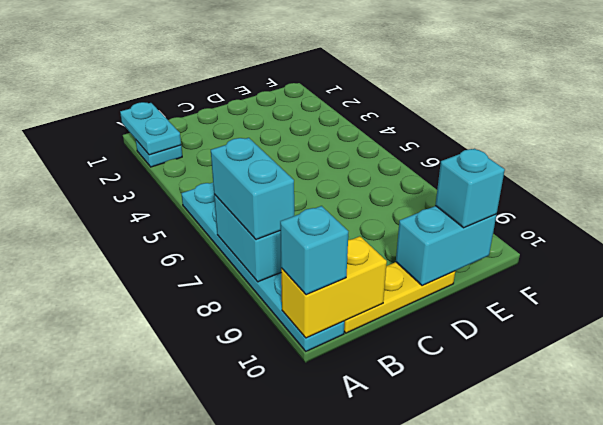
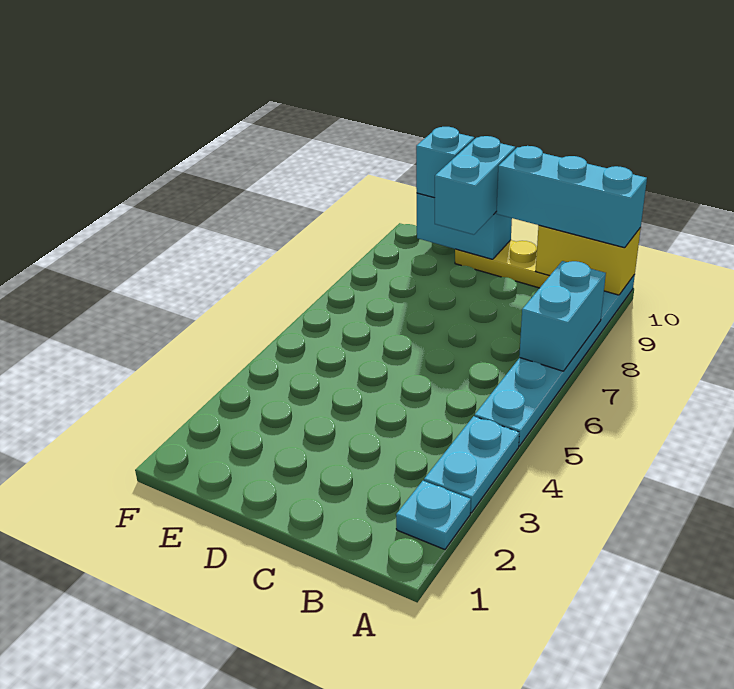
cyan plate A1:A2 level 2 -> cyan plate A3:A4 level 1
cyan brick A7:A8 level 3 -> cyan brick D9:D10 level 3
cyan brick A10 level 3 -> cyan brick A10:C10 level 3

